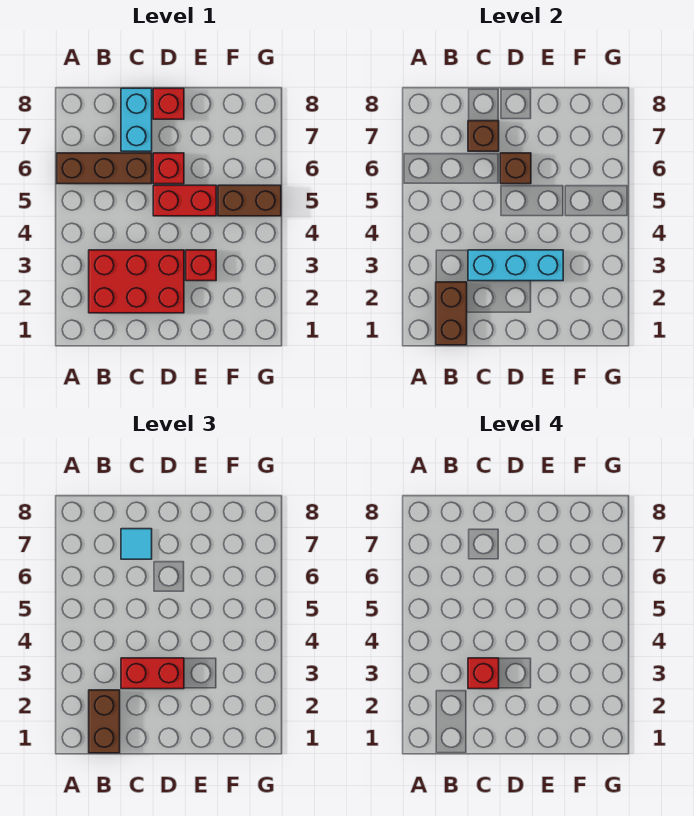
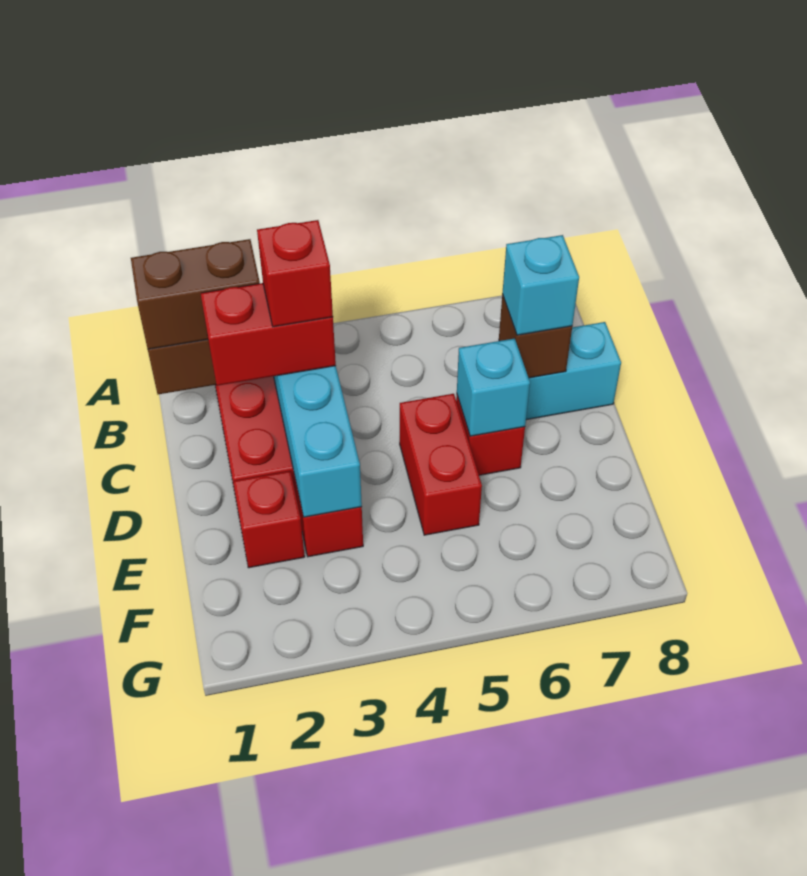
brown brick A6:C6 level 1 -> none
red brick C3:D3 level 3 -> red brick C2:C3 level 3
cyan tile C7 level 3 -> cyan brick C7 level 3
brown brick D6 level 2 -> cyan brick D6 level 2
red brick D8 level 1 -> red brick E2 level 1
brown brick F5:G5 level 1 -> none

